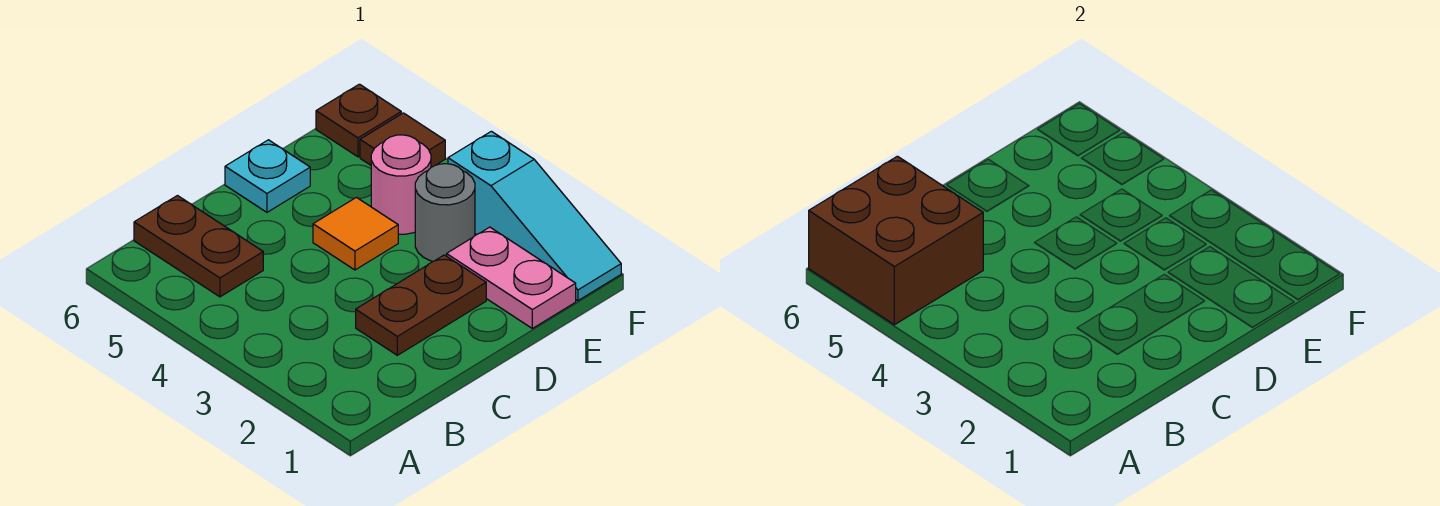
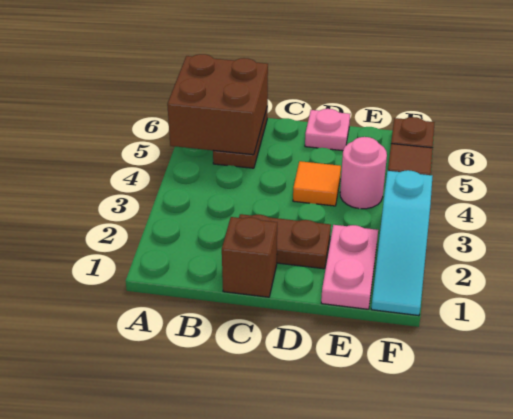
none -> brown brick C1 level 1
cyan plate D6 level 1 -> pink plate D6 level 1
grey round brick E3 level 1 -> none

